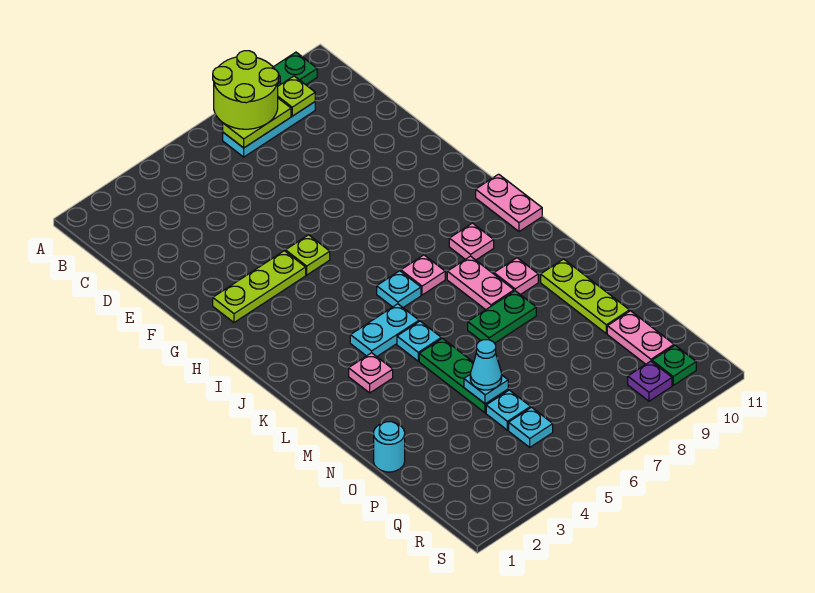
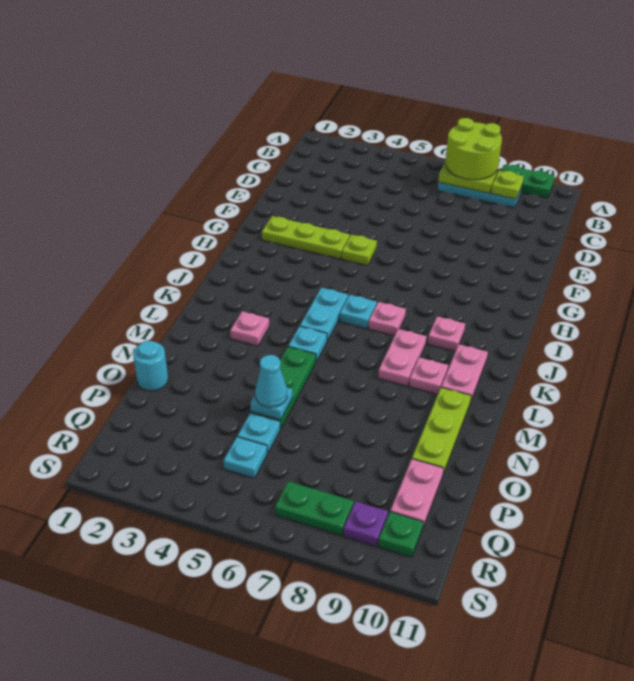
pink plate I11:J11 level 1 -> pink plate K10:L10 level 1
cyan plate K4:K5 level 1 -> cyan plate J5:K5 level 1
green plate M7:M8 level 1 -> green plate R7:R8 level 1

